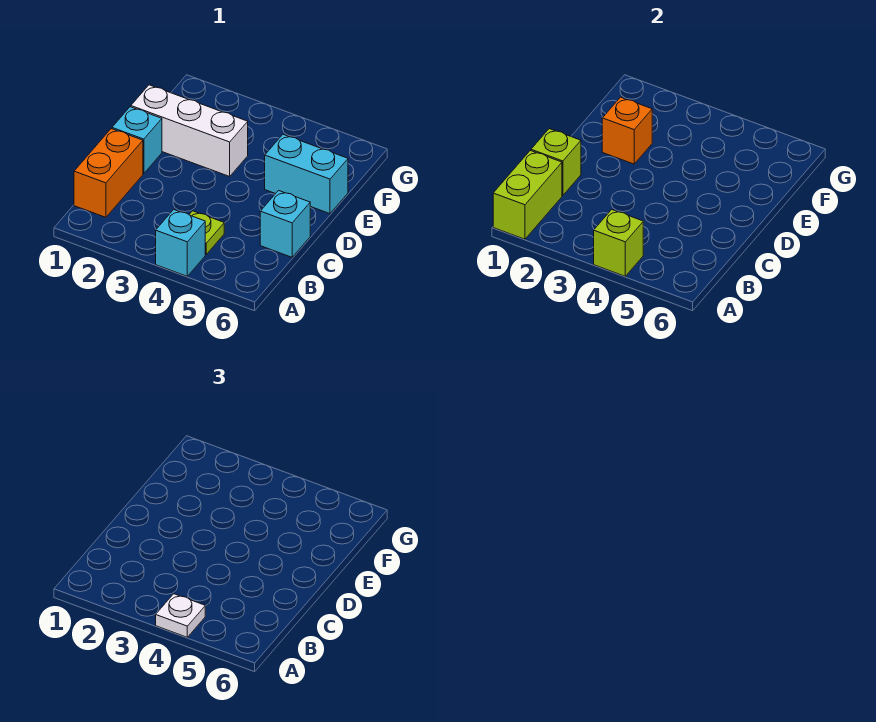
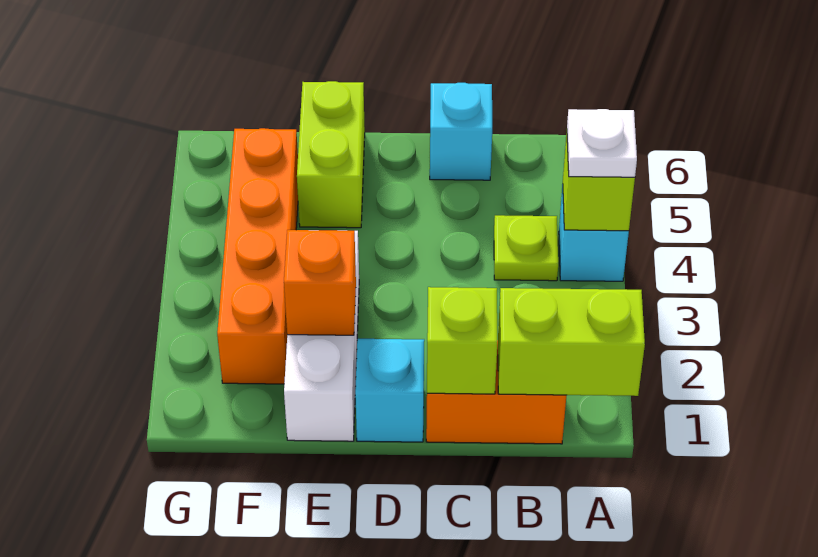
cyan brick E5:E6 level 1 -> lime brick E5:E6 level 1
none -> orange brick F2:F5 level 1

